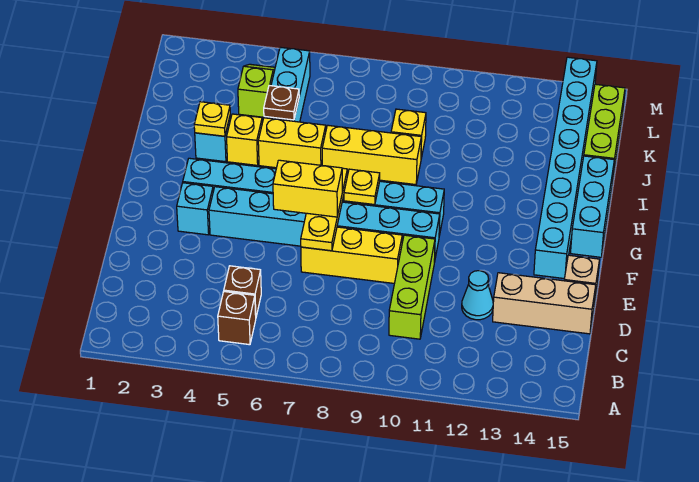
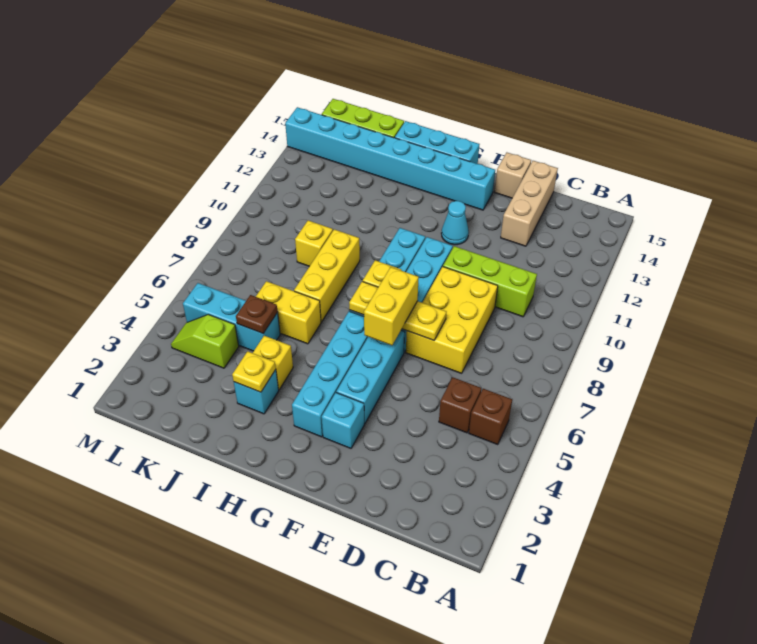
cyan cone D12 level 1 -> cyan cone F12 level 1
yellow brick E7:E9 level 1 -> yellow brick D7:E9 level 1
yellow brick I5:I6 level 1 -> yellow brick I6:J6 level 1

